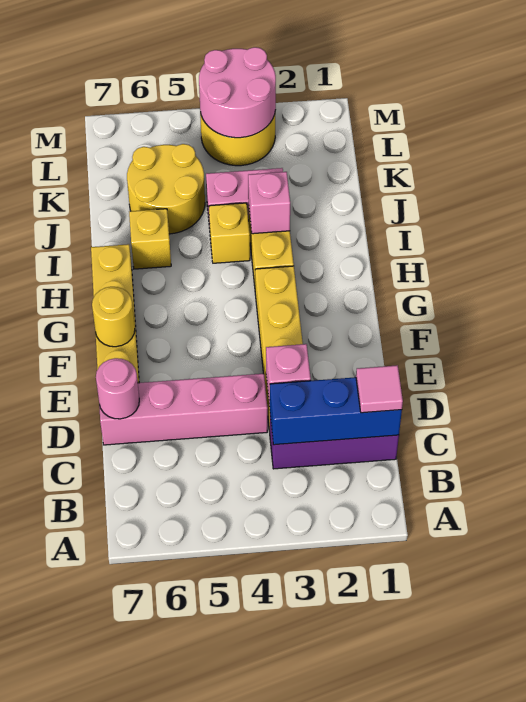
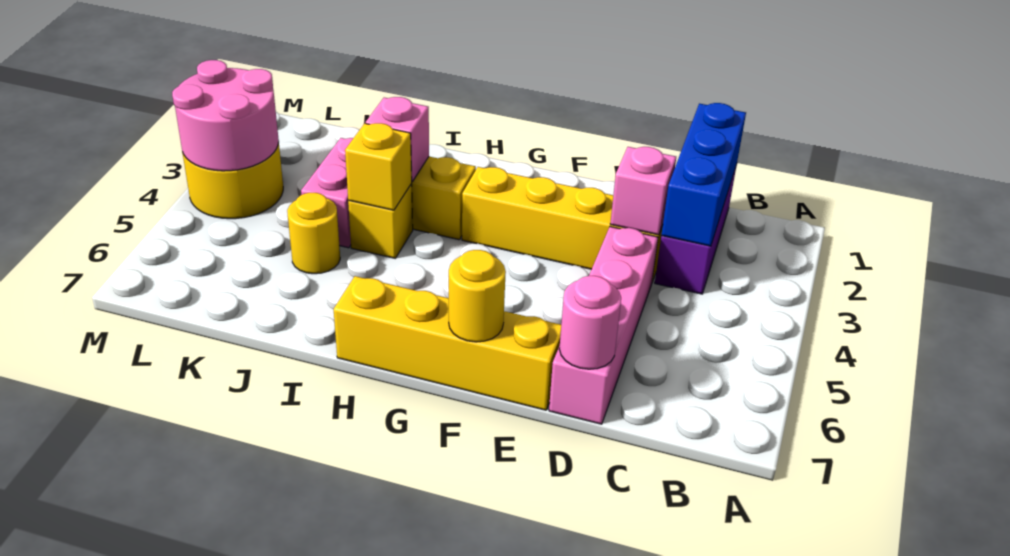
pink tile C1 level 3 -> none
yellow brick I6 level 1 -> yellow brick I4 level 2
yellow round brick J5:K6 level 1 -> yellow round brick J5 level 1

